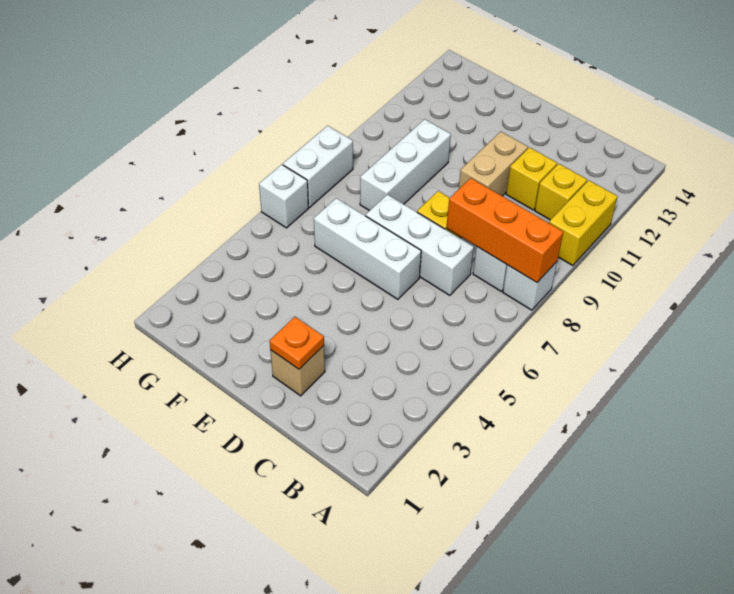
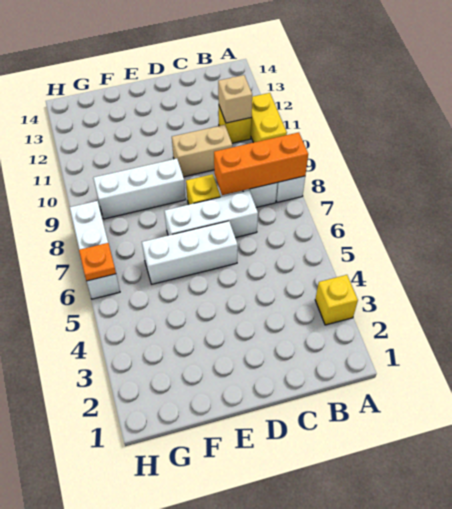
yellow brick C11 level 1 -> yellow brick A3 level 1
tan brick D2 level 1 -> tan brick B11 level 2
orange plate D2 level 2 -> orange plate H6 level 2
tan brick D10:D11 level 1 -> tan brick C10:D10 level 1
white brick F8:F10 level 1 -> white brick E9:G9 level 1

